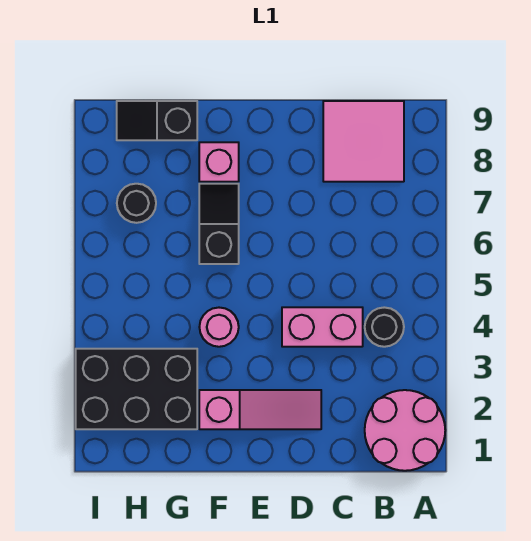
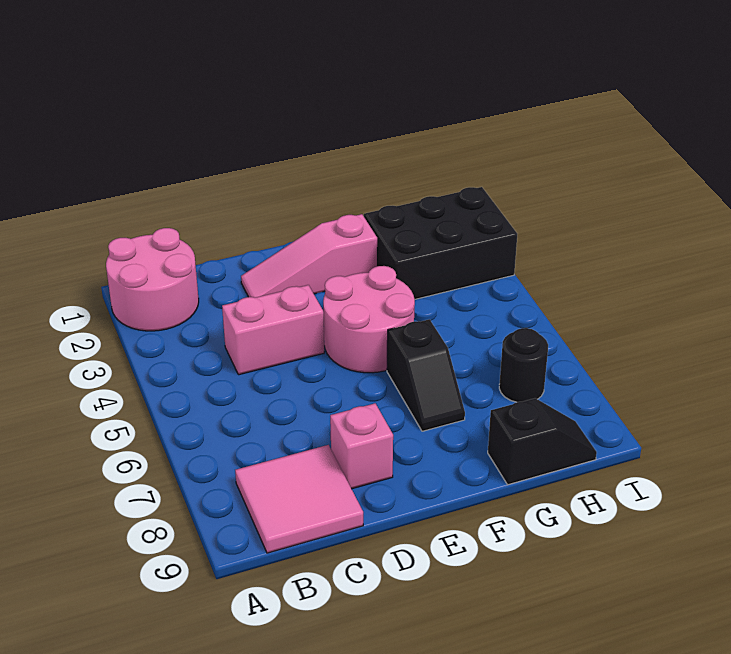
black round brick B4 level 1 -> none
pink round brick F4 level 1 -> pink round brick E4:F5 level 1
pink brick F8 level 1 -> pink brick D8 level 1

